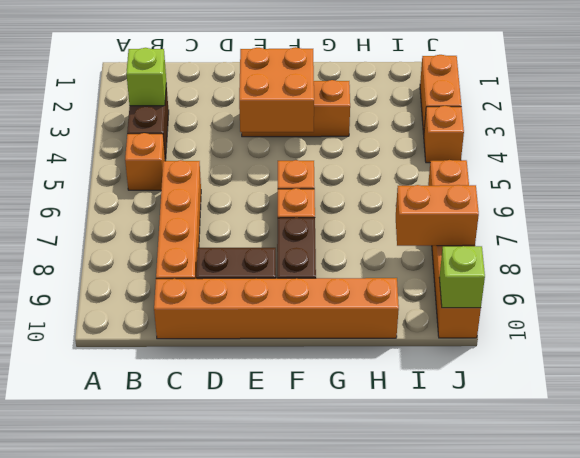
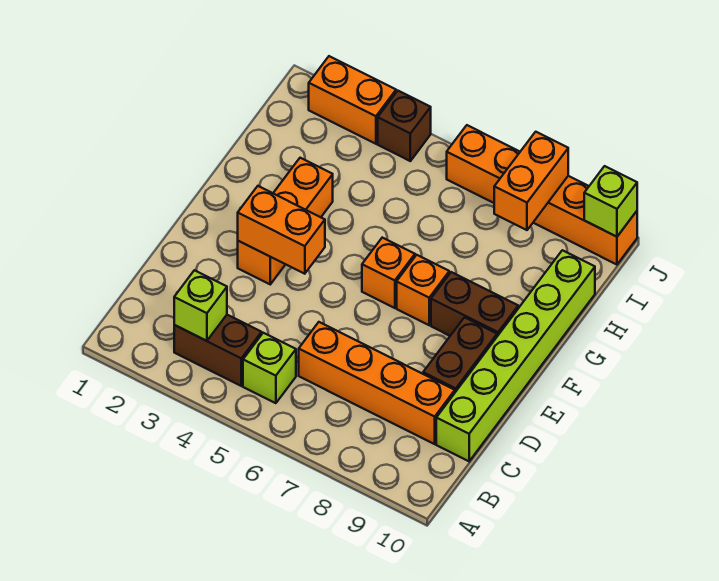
orange brick B5 level 1 -> lime brick B5 level 1
orange brick C10:H10 level 1 -> lime brick C10:H10 level 1
orange brick E3:F4 level 2 -> orange brick E3:E4 level 2
orange brick J4 level 1 -> brown brick J4 level 1

